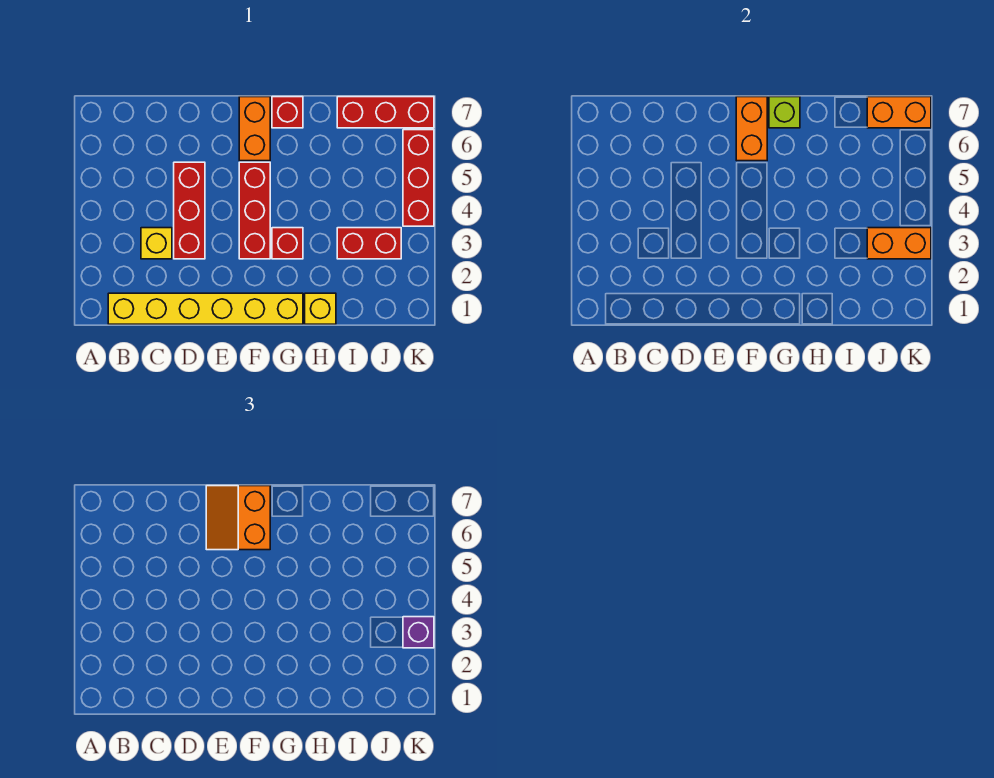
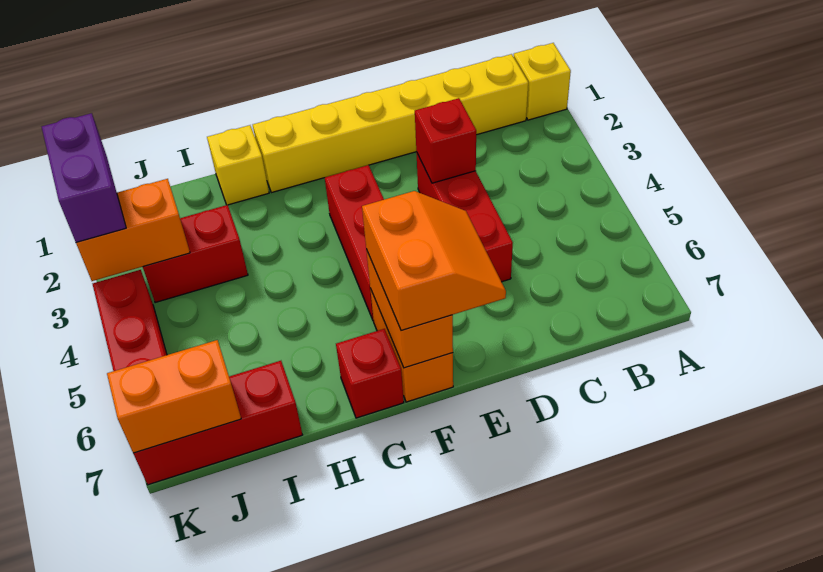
yellow brick C3 level 1 -> yellow brick A1 level 1
red brick G3 level 1 -> red brick D3 level 2
lime brick G7 level 2 -> none
purple brick K3 level 3 -> purple brick K2:K3 level 3

